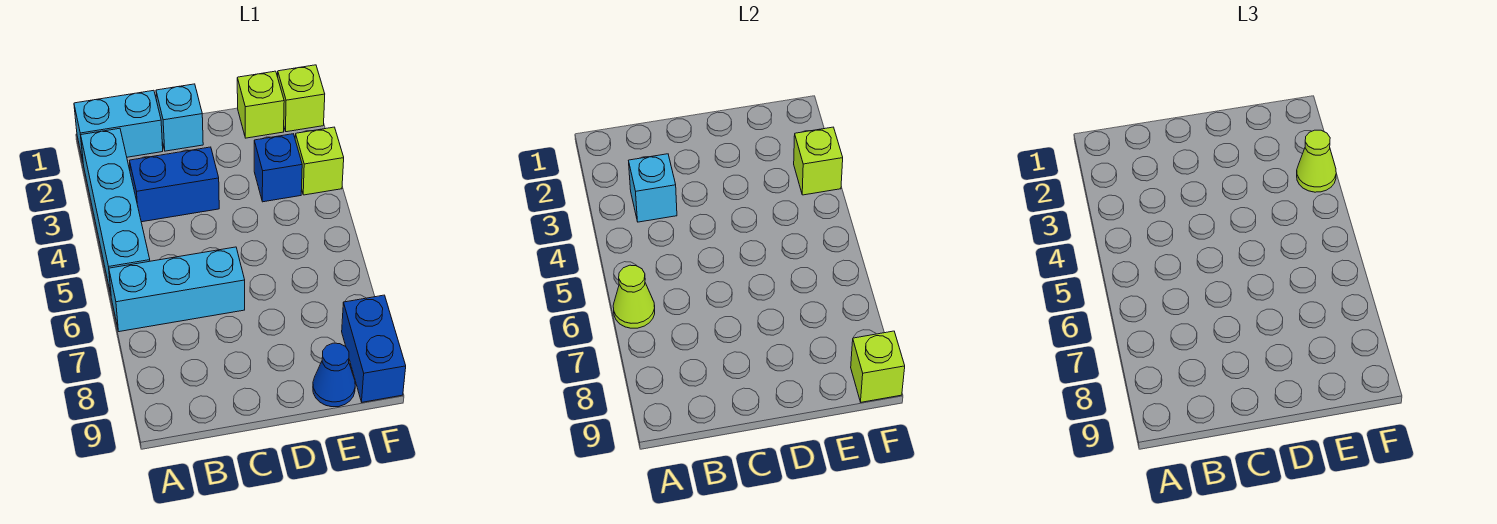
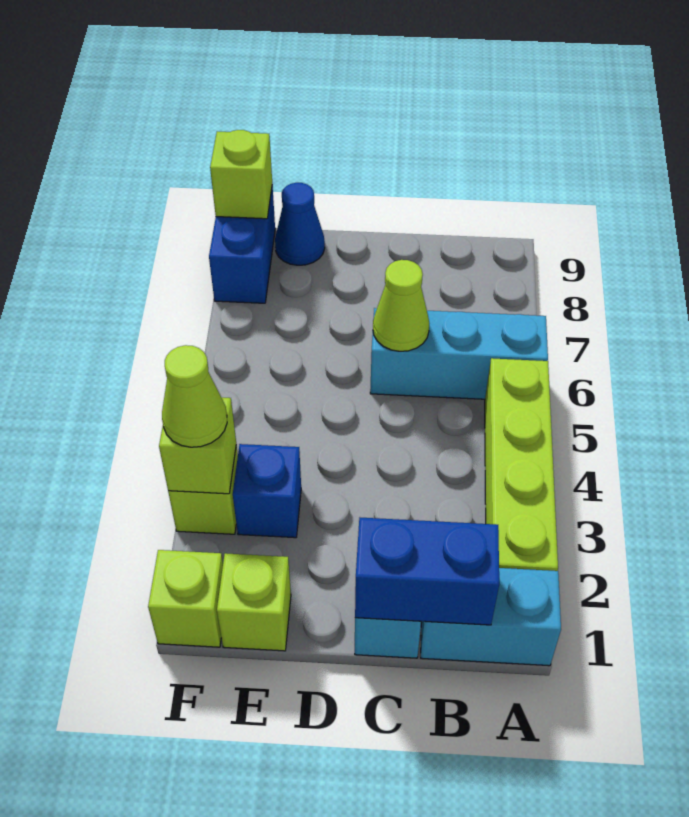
cyan brick A2:A5 level 1 -> lime brick A2:A5 level 1
lime cone A6 level 2 -> lime cone C6 level 2
blue brick B3:C3 level 1 -> blue brick B1:C1 level 2
cyan brick B3 level 2 -> none

